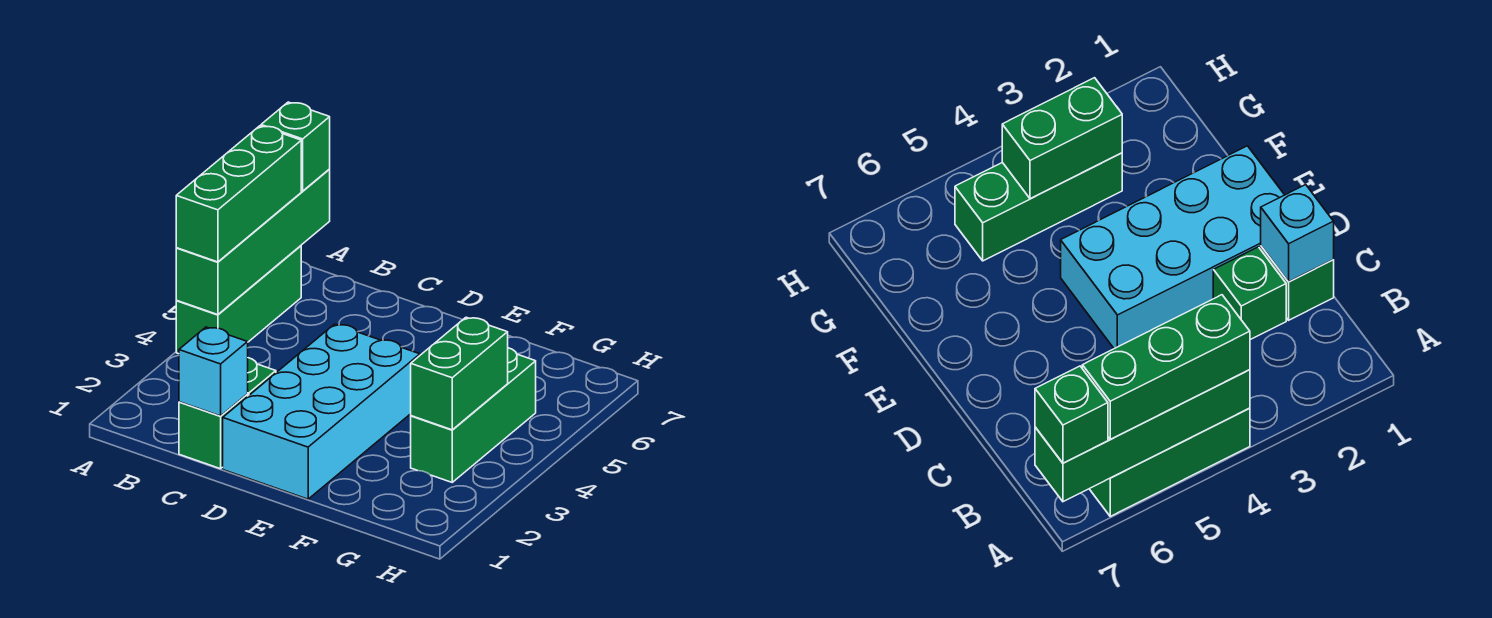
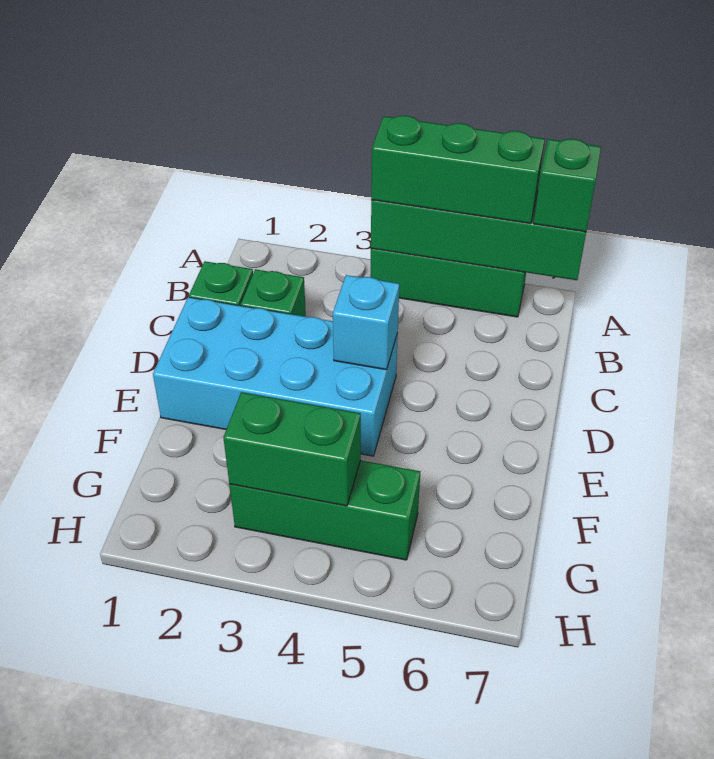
cyan brick C1 level 2 -> cyan brick D4 level 2

